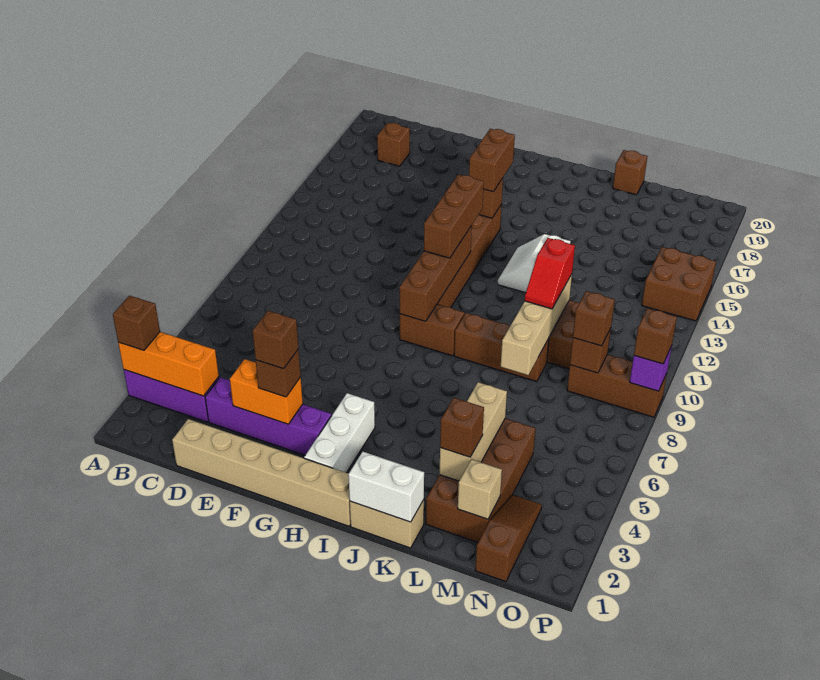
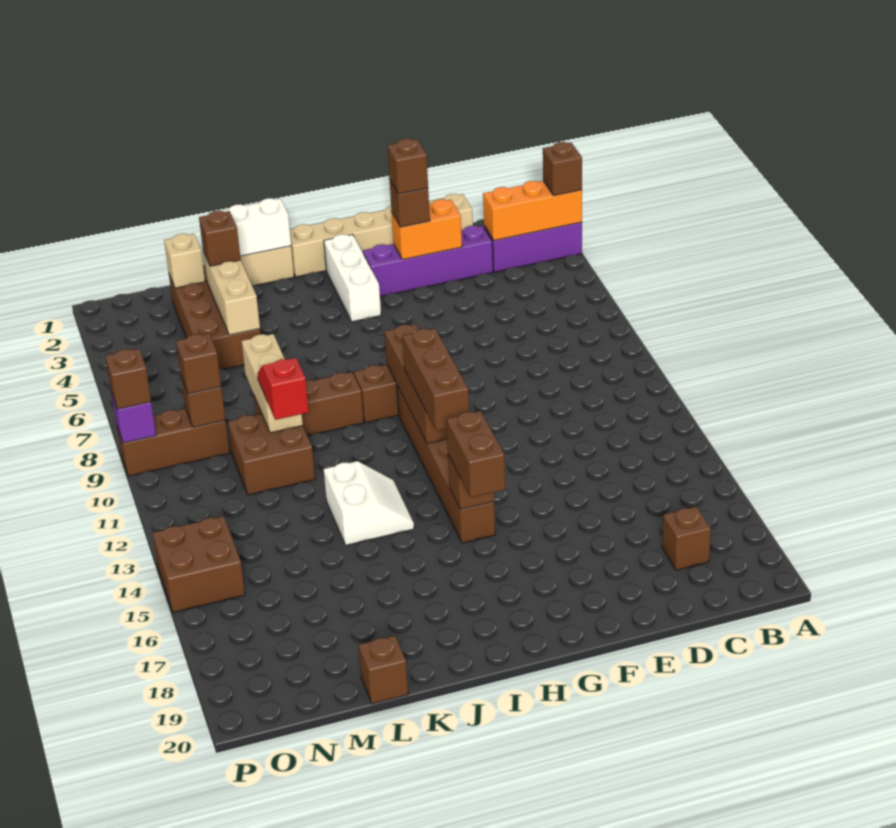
tan brick L8:L11 level 2 -> tan brick L8:L10 level 2
brown slope N1:N3 level 1 top 1 -> none

